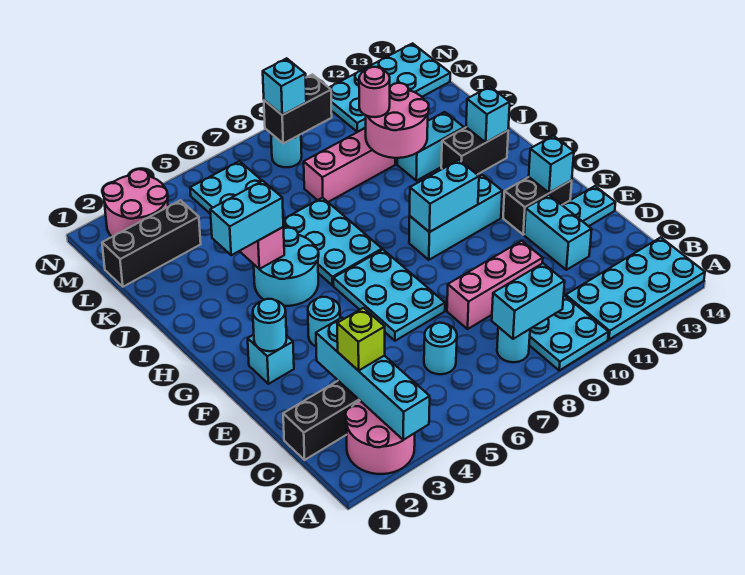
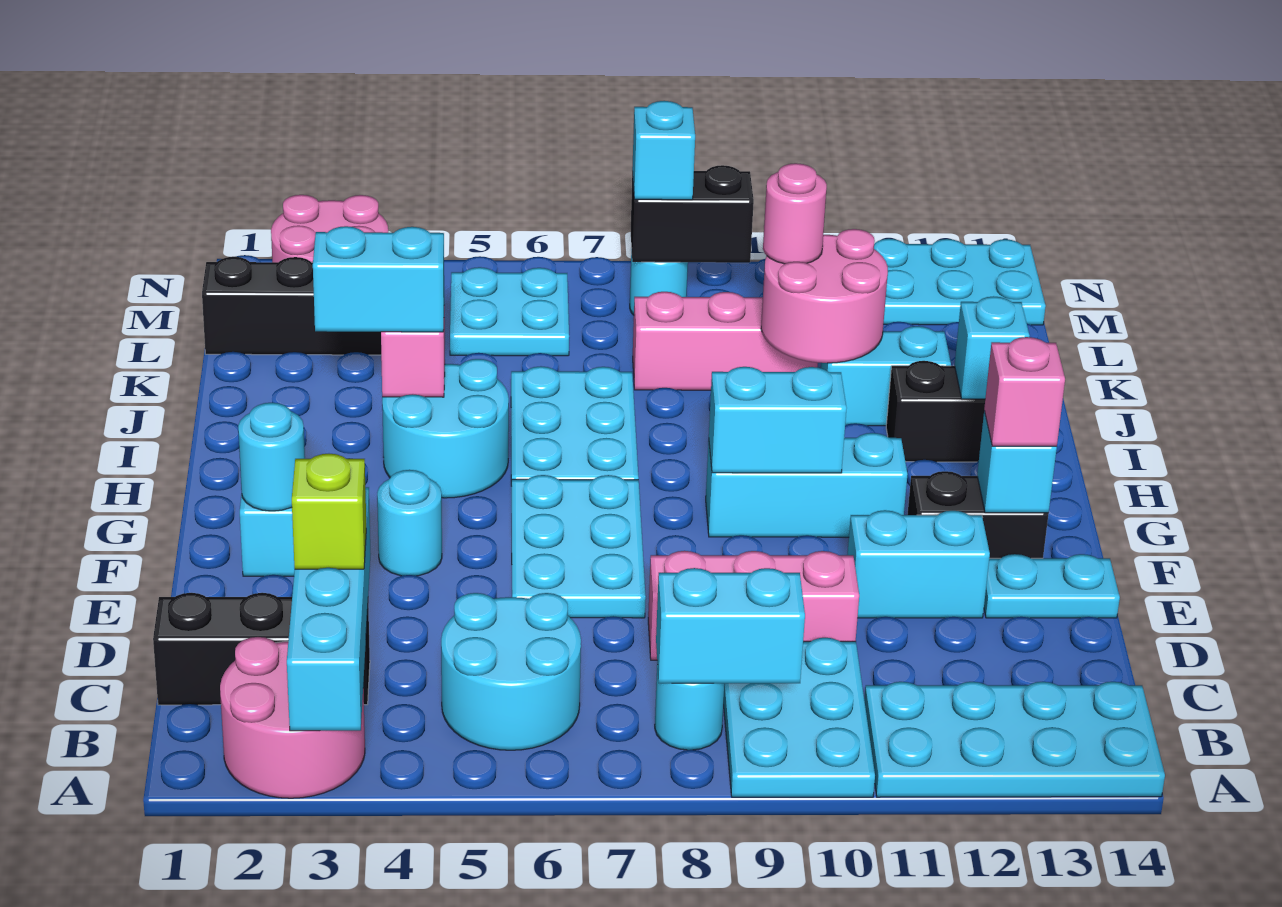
cyan round brick C6 level 1 -> cyan round brick B5:C6 level 1
cyan brick D12:E12 level 1 -> cyan brick E11:E12 level 1
none -> pink brick F13 level 3

